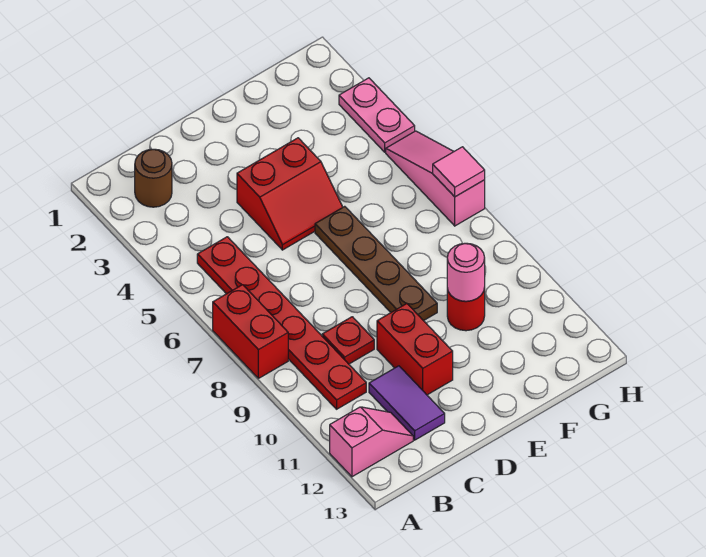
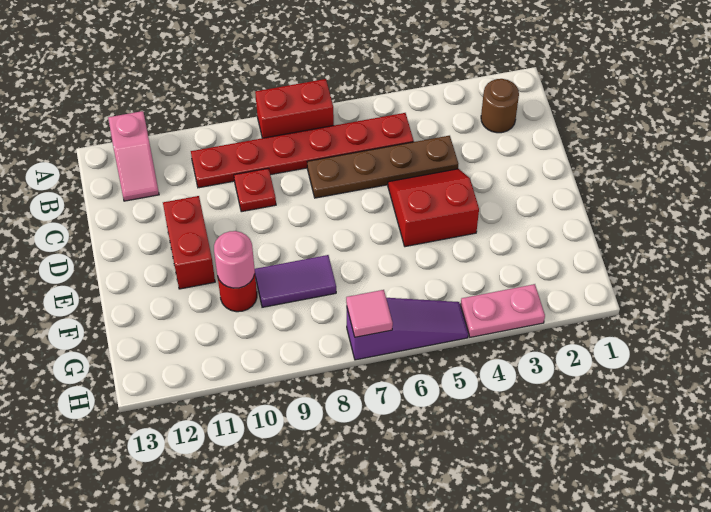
purple tile C11:C12 level 1 -> purple tile F8:F9 level 1
red slope D4:E5 level 1 top 4 -> red slope D4:E5 level 1 top E
red brick D10:D11 level 1 -> red brick D11:E11 level 1
brown plate E6:E9 level 1 -> brown plate C4:C7 level 1
pink slope H5:H7 level 1 top 7 -> purple slope H5:H7 level 1 top 7

